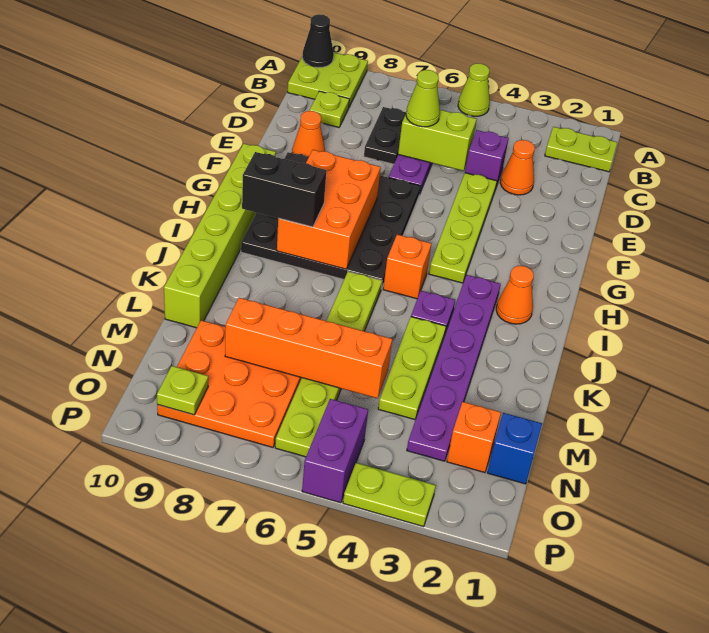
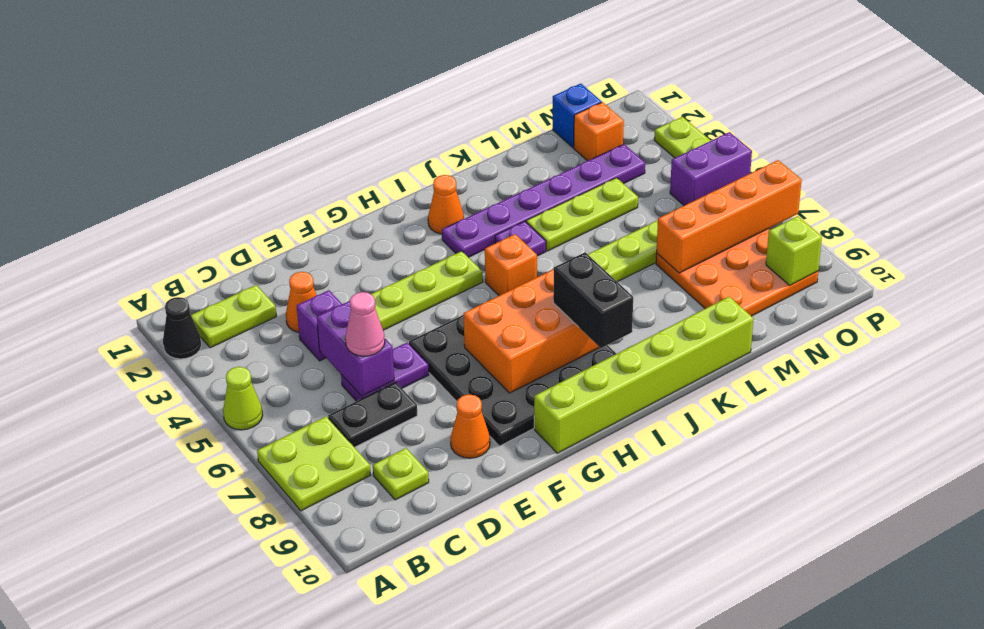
lime plate A9:B10 level 1 -> lime plate A7:B8 level 1
black cone A10 level 2 -> black cone A2 level 1
lime plate B1:B2 level 1 -> lime plate B2:C2 level 1
lime brick D5:D6 level 2 -> purple brick D5:D6 level 2
lime cone D6 level 3 -> pink cone D6 level 3
orange brick M5:M8 level 2 -> orange brick M7:P7 level 2
lime plate O9 level 2 -> lime brick O9 level 2

